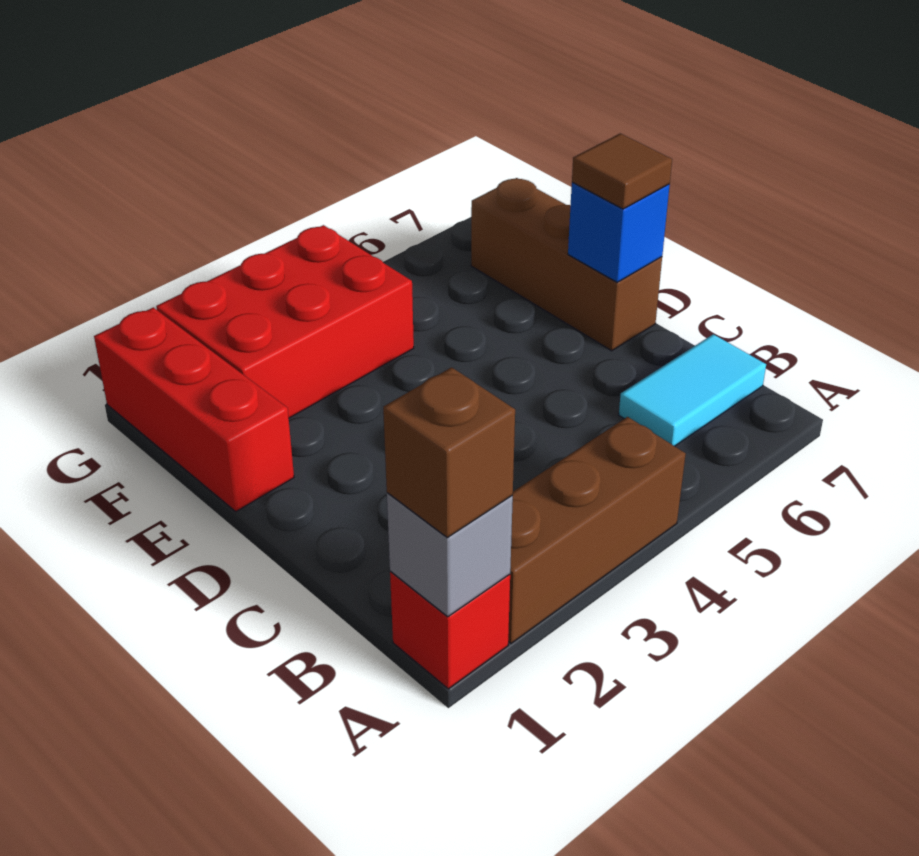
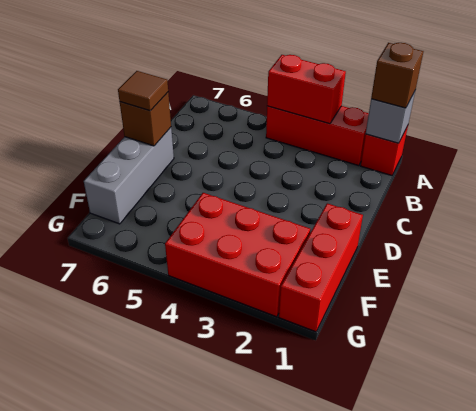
brown brick A2:A4 level 1 -> red brick A2:A4 level 1
none -> red brick A3:A4 level 2
cyan tile B6:B7 level 1 -> none
brown brick D7:F7 level 1 -> grey brick D7:F7 level 1
blue brick D7 level 2 -> brown brick D7 level 2

